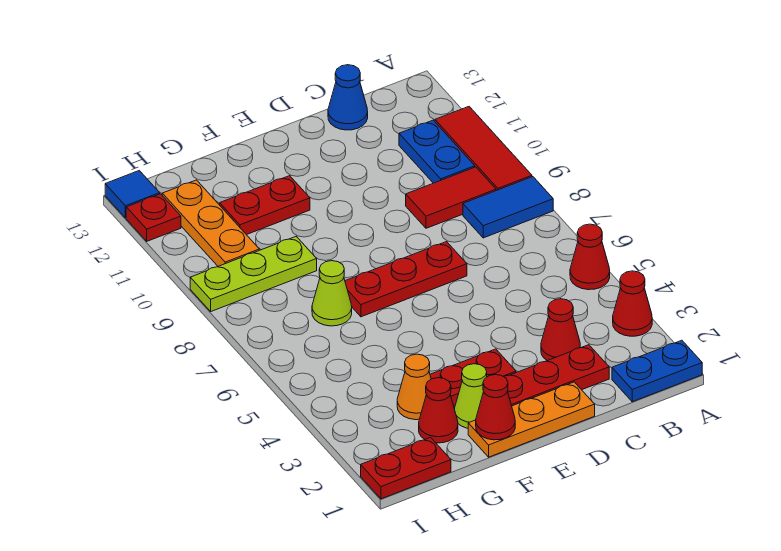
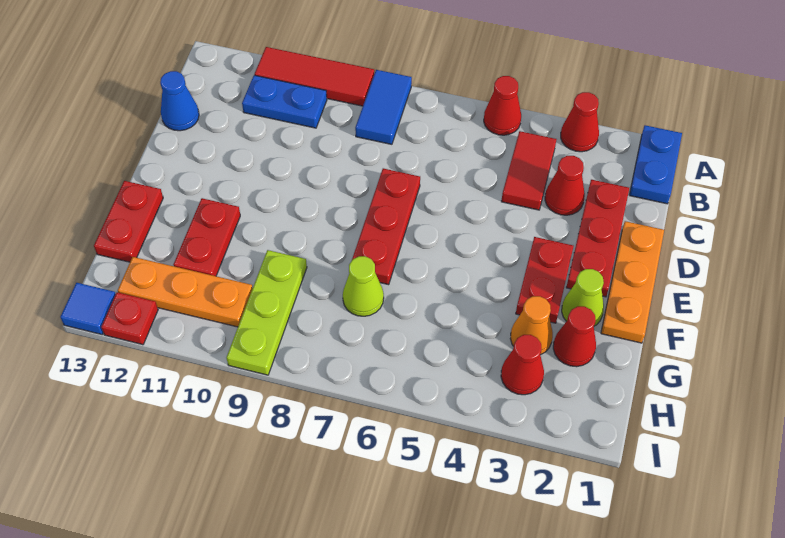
red tile B9:C9 level 1 -> red tile B4:C4 level 1
red cone F1 level 2 -> red cone H3 level 1
red plate H1:I1 level 1 -> red plate F13:G13 level 1

